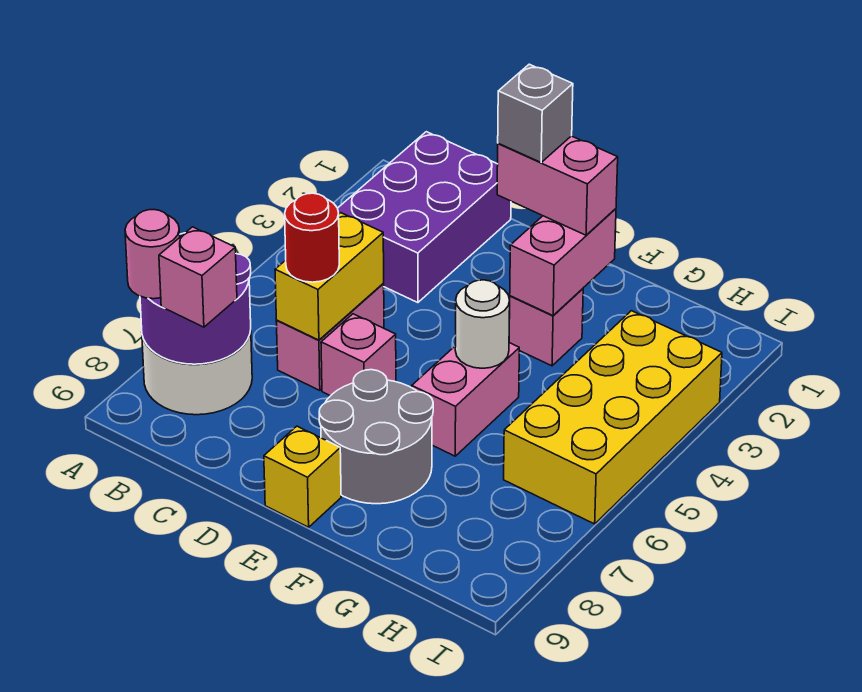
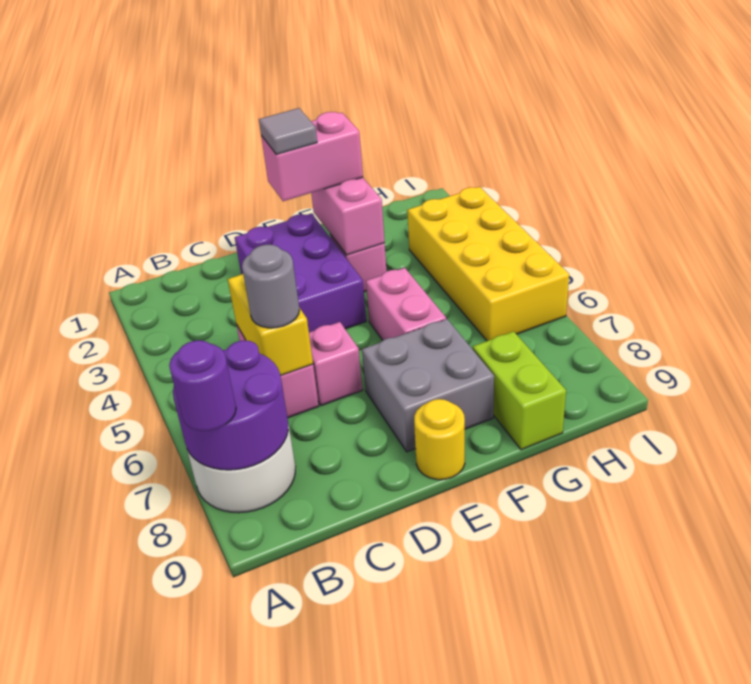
pink round brick A8 level 3 -> purple round brick A8 level 3
purple brick B1:C3 level 1 -> purple brick D2:E4 level 1
pink brick B8 level 3 -> none
red round brick C6 level 3 -> grey round brick C6 level 3
grey brick E2 level 4 -> grey tile E2 level 4
grey round brick E7:F8 level 1 -> grey brick E7:F8 level 1
yellow brick E9 level 1 -> yellow round brick E9 level 1
white round brick F5 level 2 -> none
none -> lime brick G8:G9 level 1

